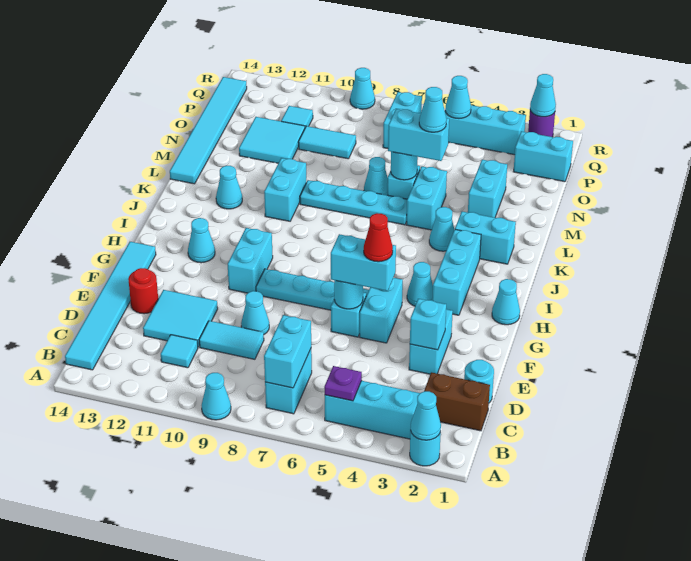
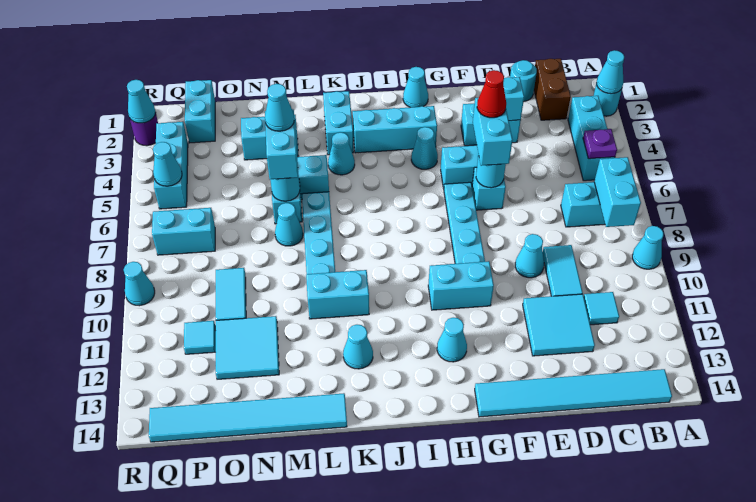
cyan brick B7:C7 level 2 -> cyan brick B7:B8 level 2
red round brick E13 level 1 -> none

